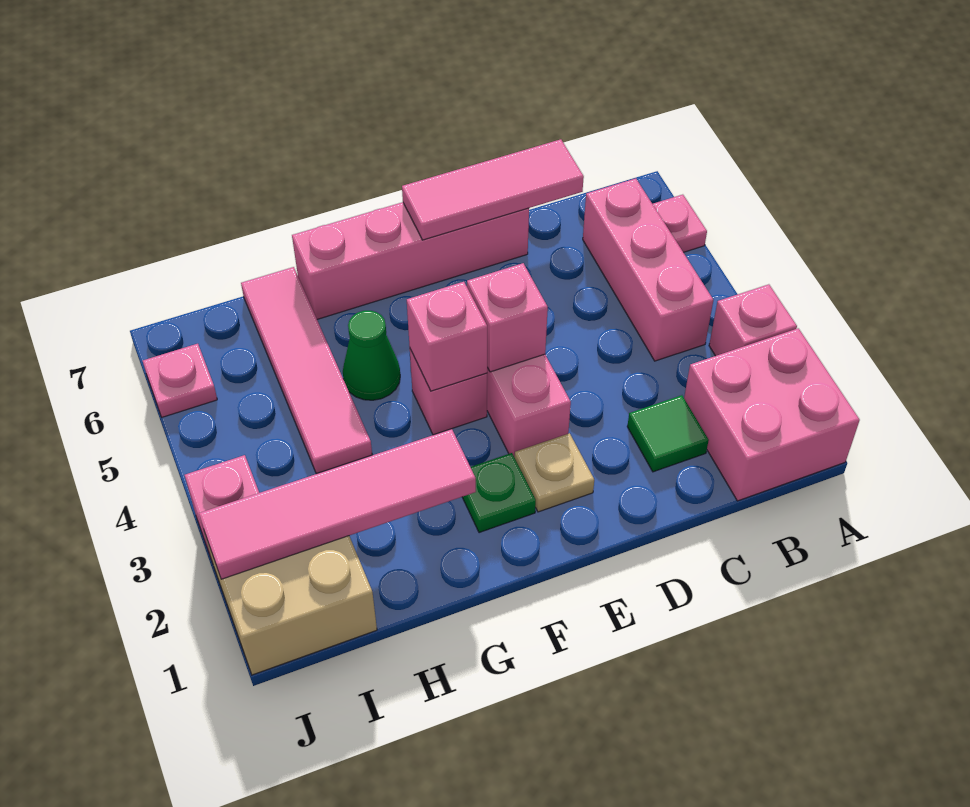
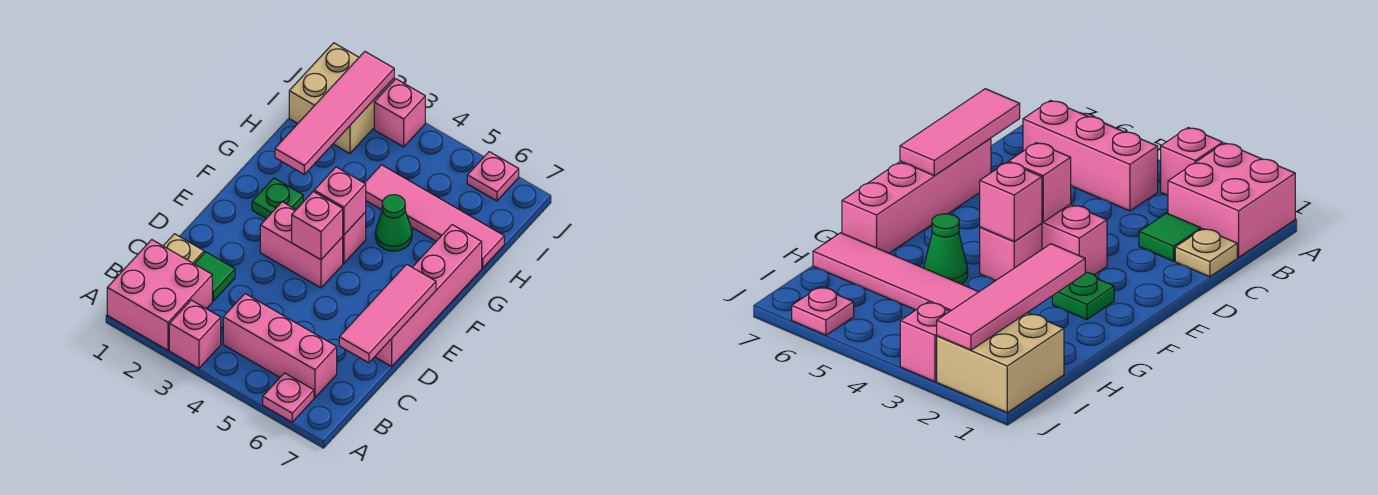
tan plate E2 level 1 -> tan plate C1 level 1

